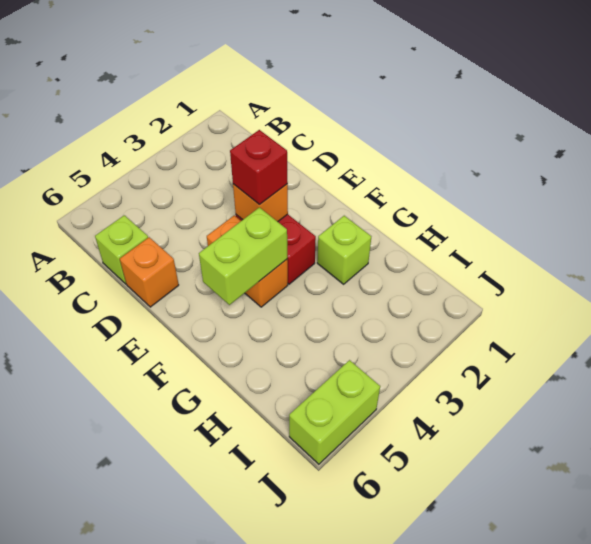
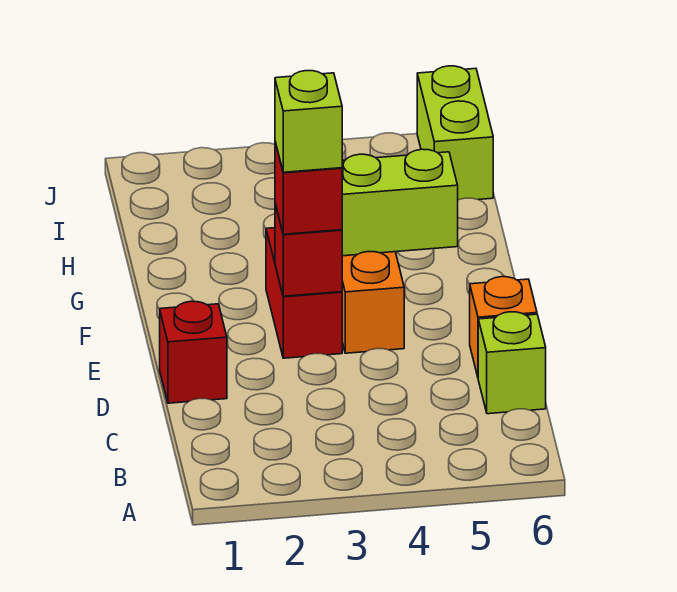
none -> red brick D1 level 1
orange brick E3 level 2 -> red brick E3 level 2
lime brick G2 level 1 -> lime brick E3 level 4
lime brick J5:J6 level 1 -> lime brick I6:J6 level 1

